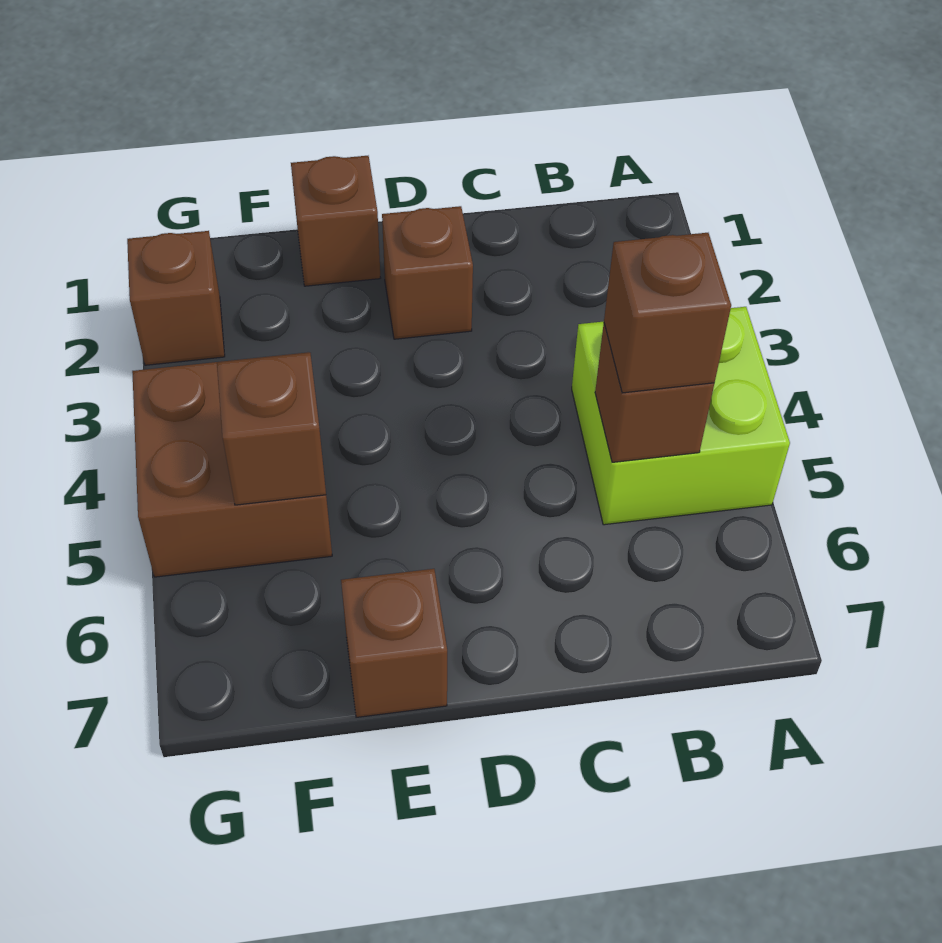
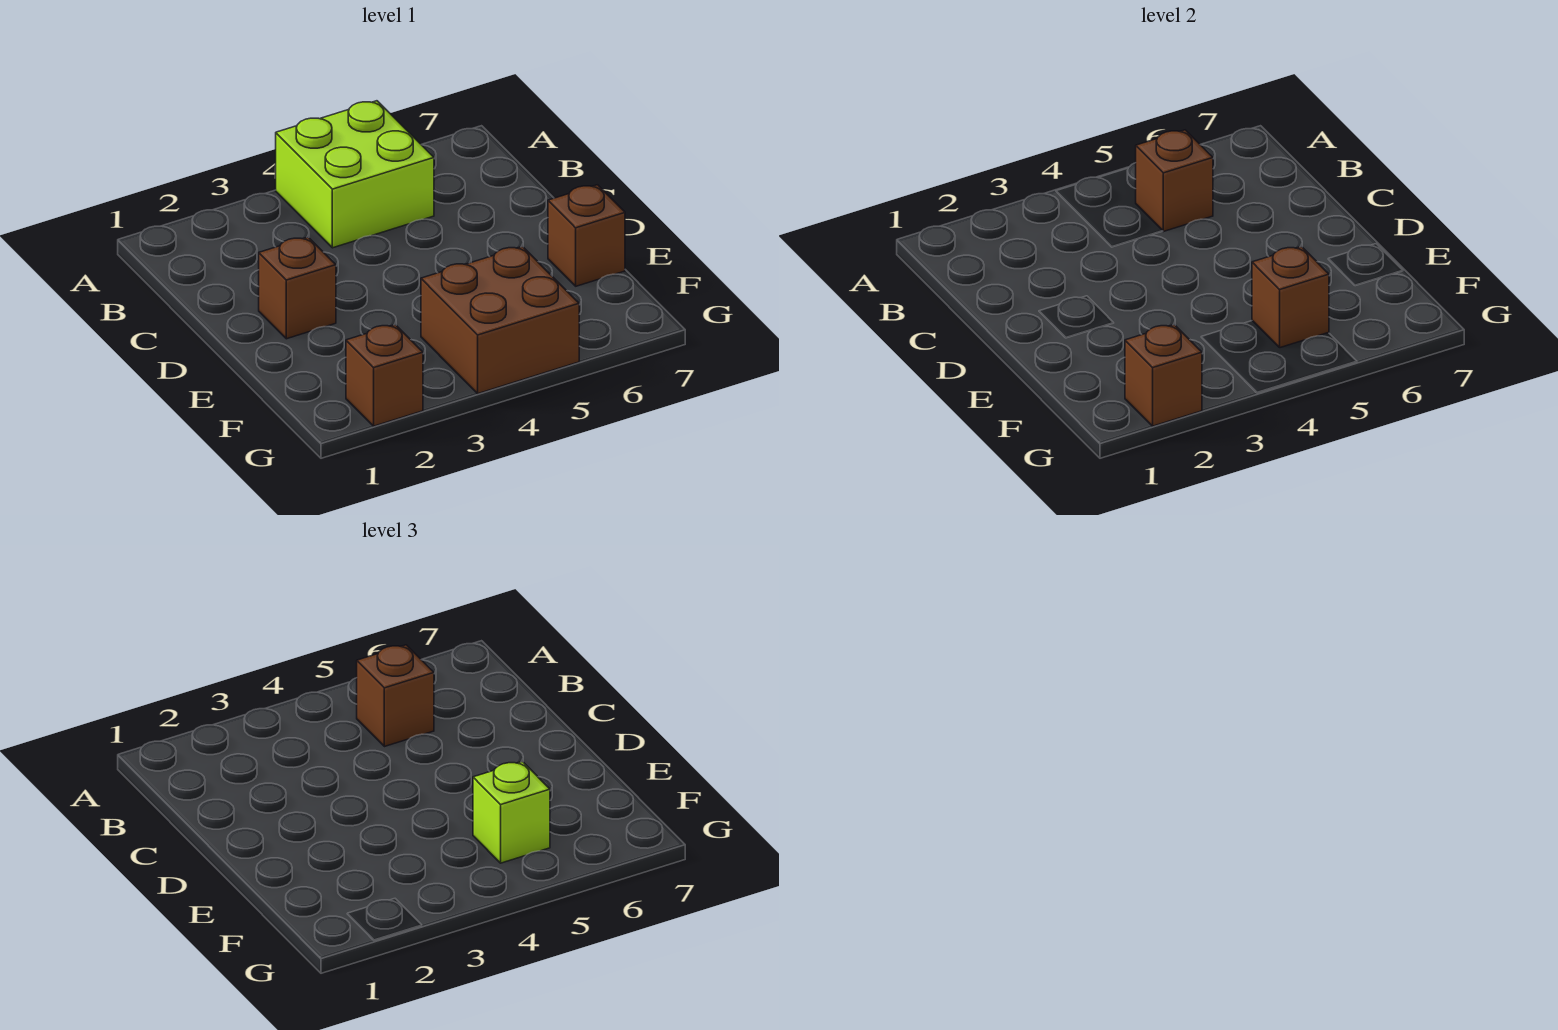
brown brick E1 level 1 -> brown brick G2 level 2
none -> lime brick F5 level 3

